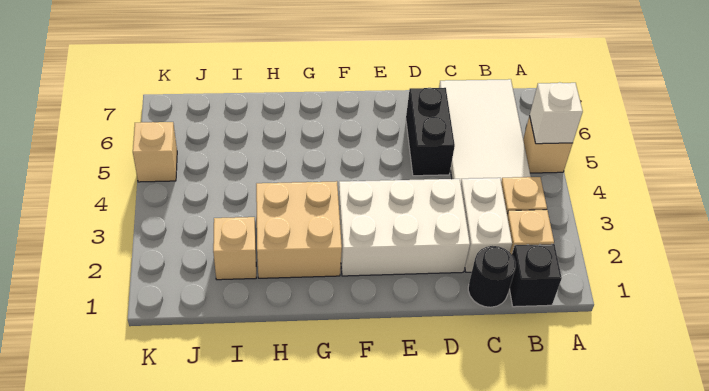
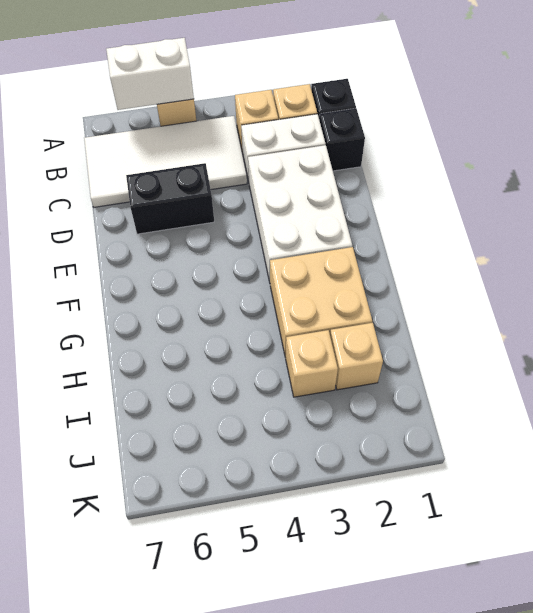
white brick A5 level 2 -> white brick A5:A6 level 2
black round brick C1 level 1 -> black brick C1 level 1
tan brick K5 level 1 -> tan brick I3 level 1

